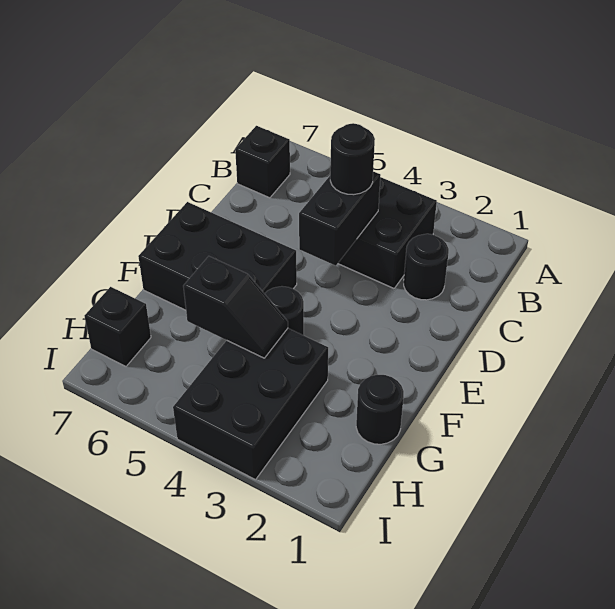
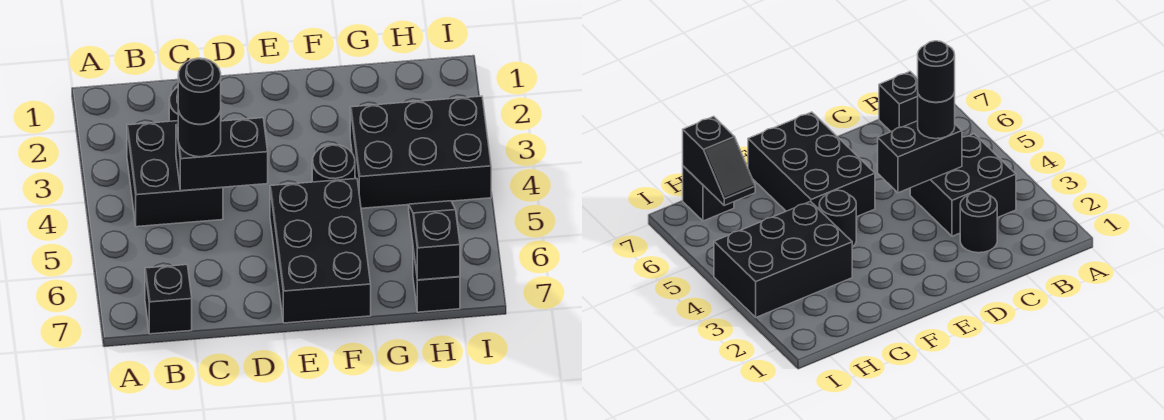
black round brick G1 level 1 -> black round brick C4 level 4
black slope G4:G5 level 2 top 5 -> black slope H6:H7 level 2 top 7

